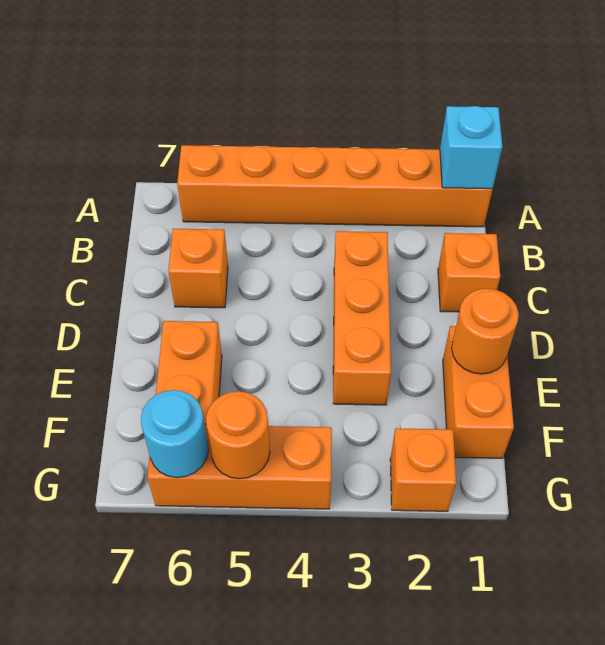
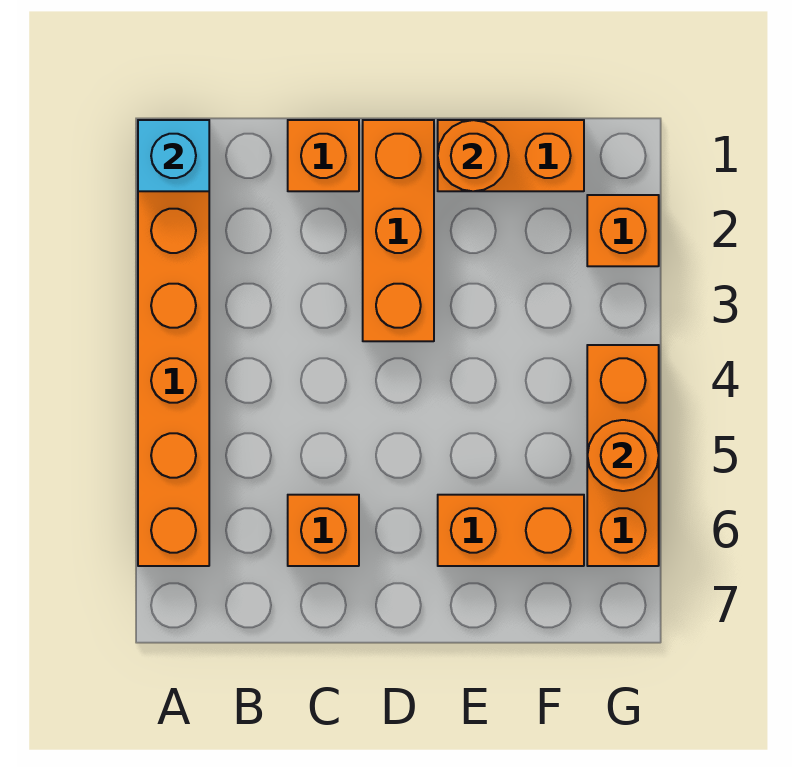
orange brick C3:E3 level 1 -> orange brick D1:D3 level 1
cyan round brick G6 level 2 -> none

